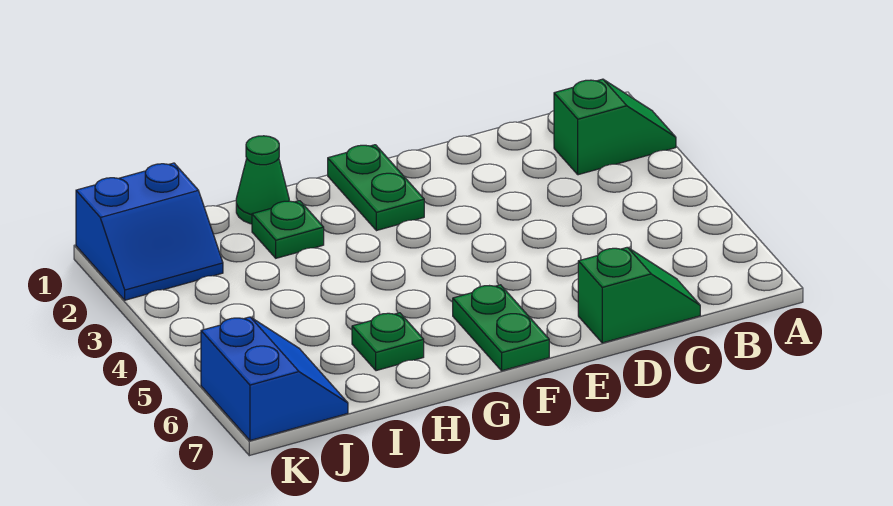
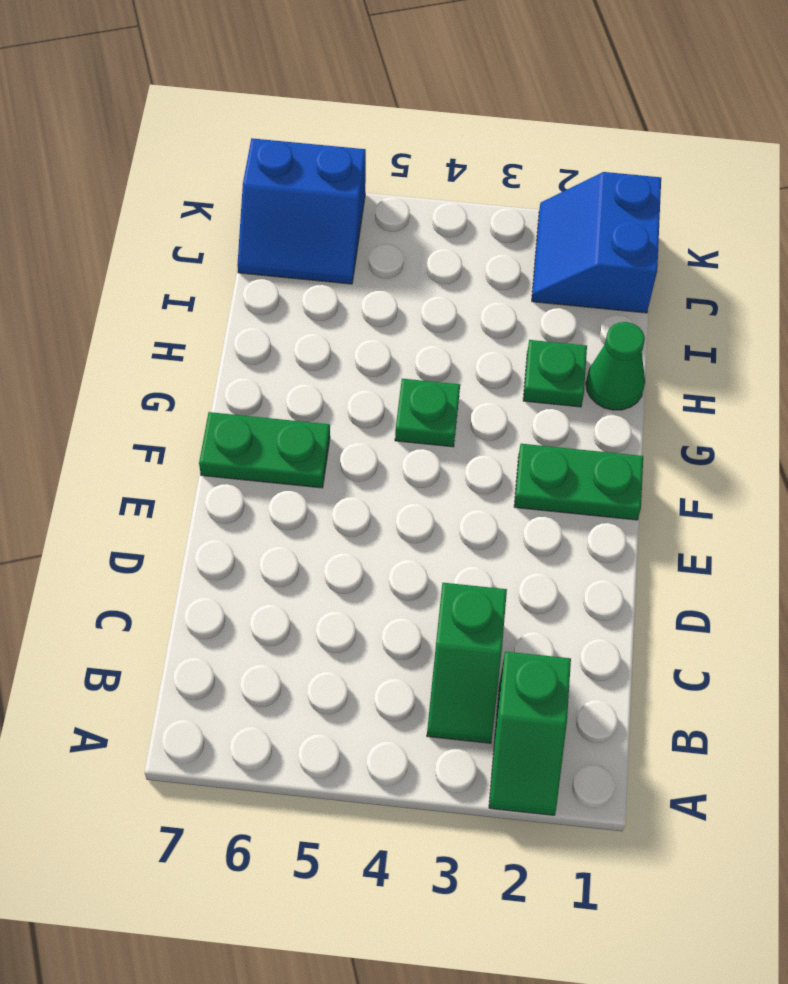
green slope C7:D7 level 1 top D -> green slope B3:C3 level 1 top C
green plate H6 level 1 -> green plate G4 level 1

